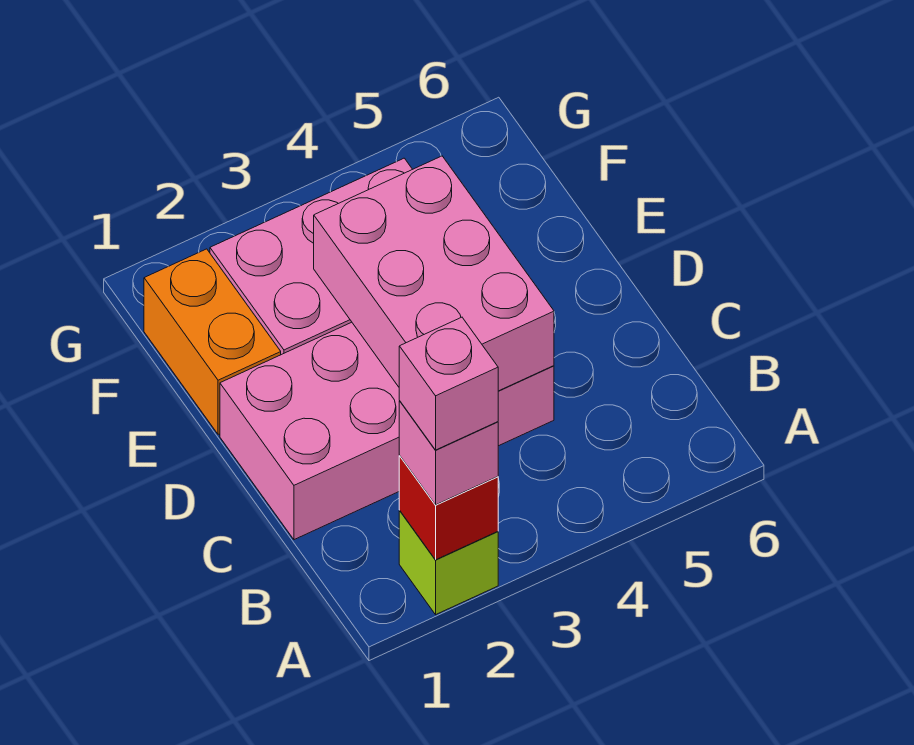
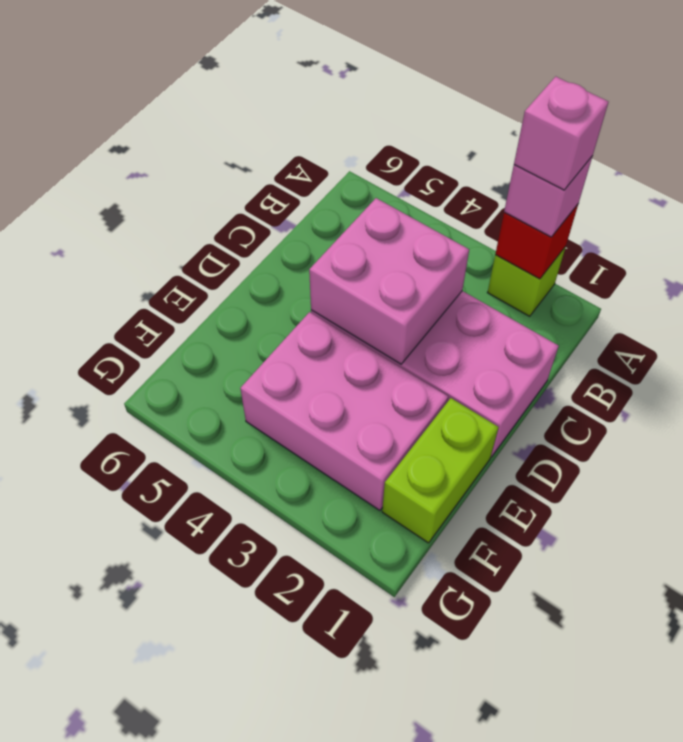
pink brick C3:E4 level 2 -> pink brick C3:D4 level 2
orange brick E1:F1 level 1 -> lime brick E1:F1 level 1

